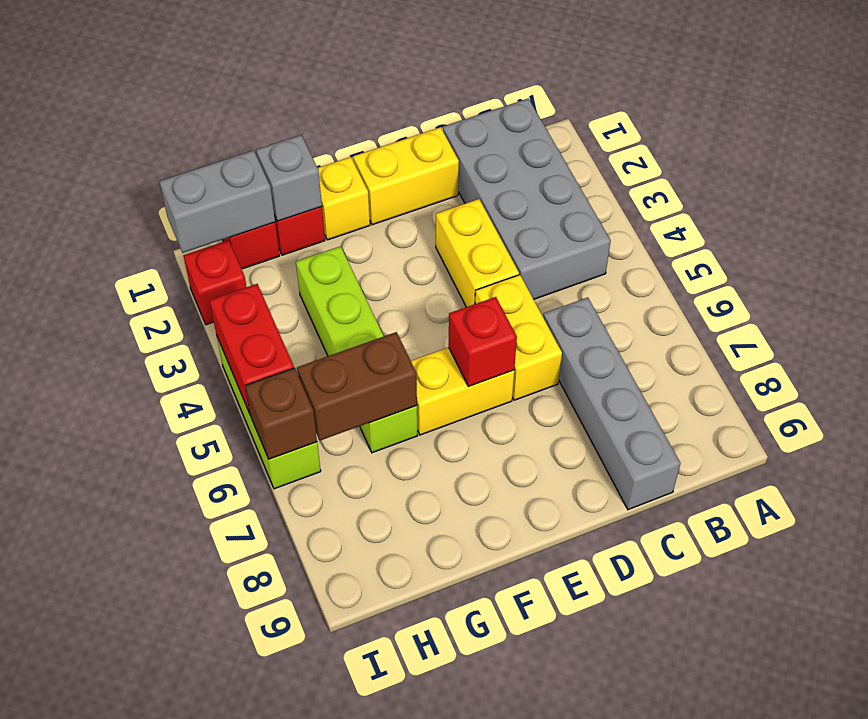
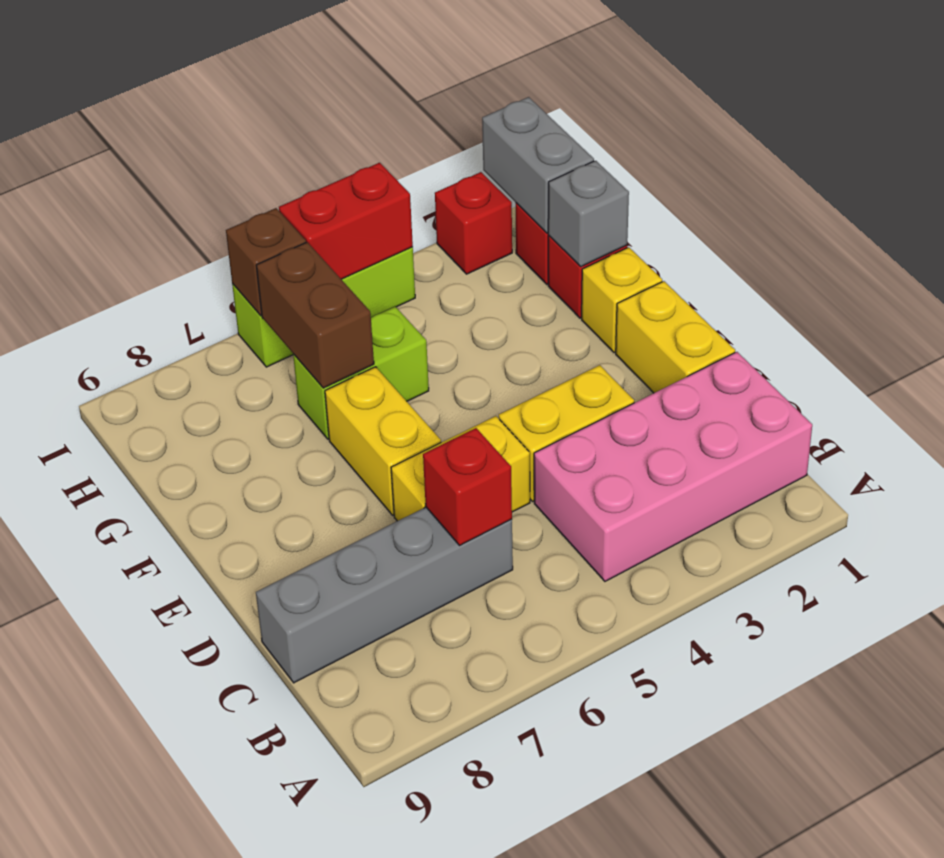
grey brick B1:C4 level 1 -> pink brick B1:C4 level 1
red brick E6 level 2 -> red brick C6 level 2
lime brick G3:G6 level 1 -> lime brick G5:G6 level 1

